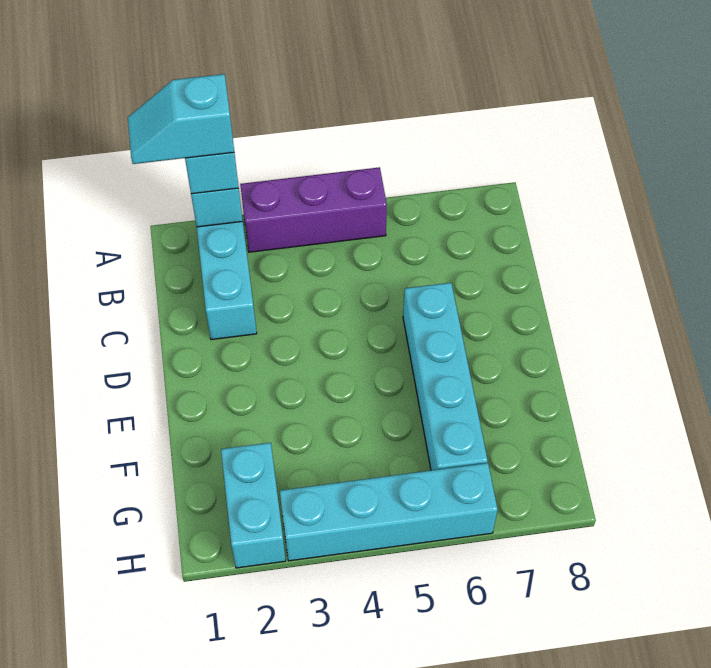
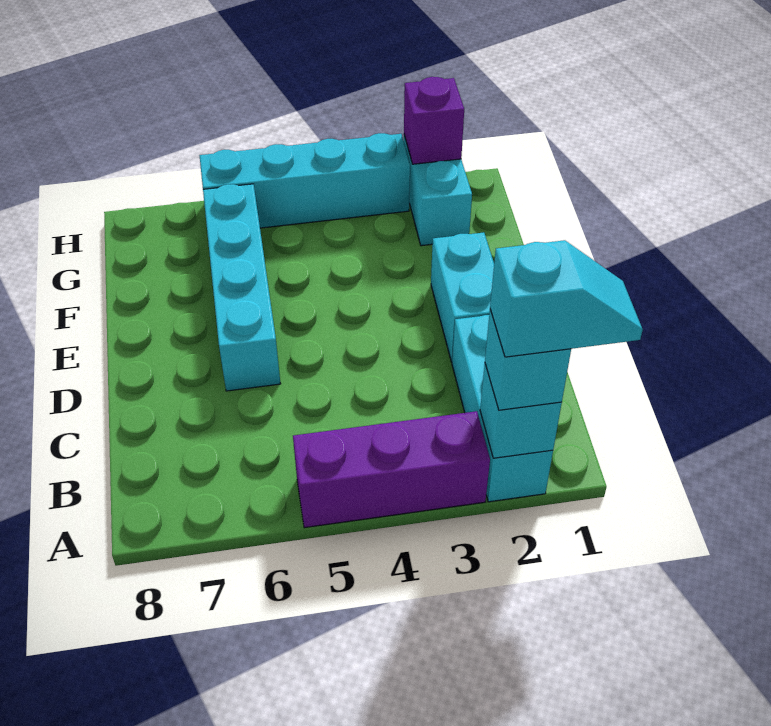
none -> cyan brick D2:E2 level 1
none -> purple brick H2 level 2

